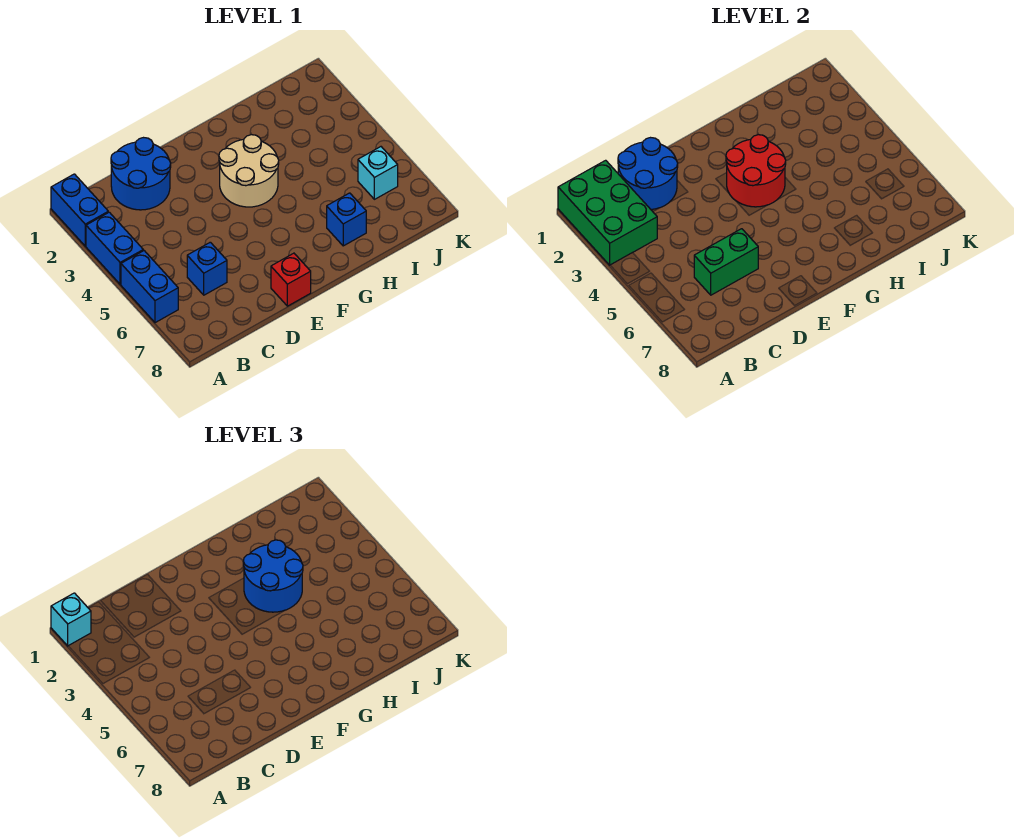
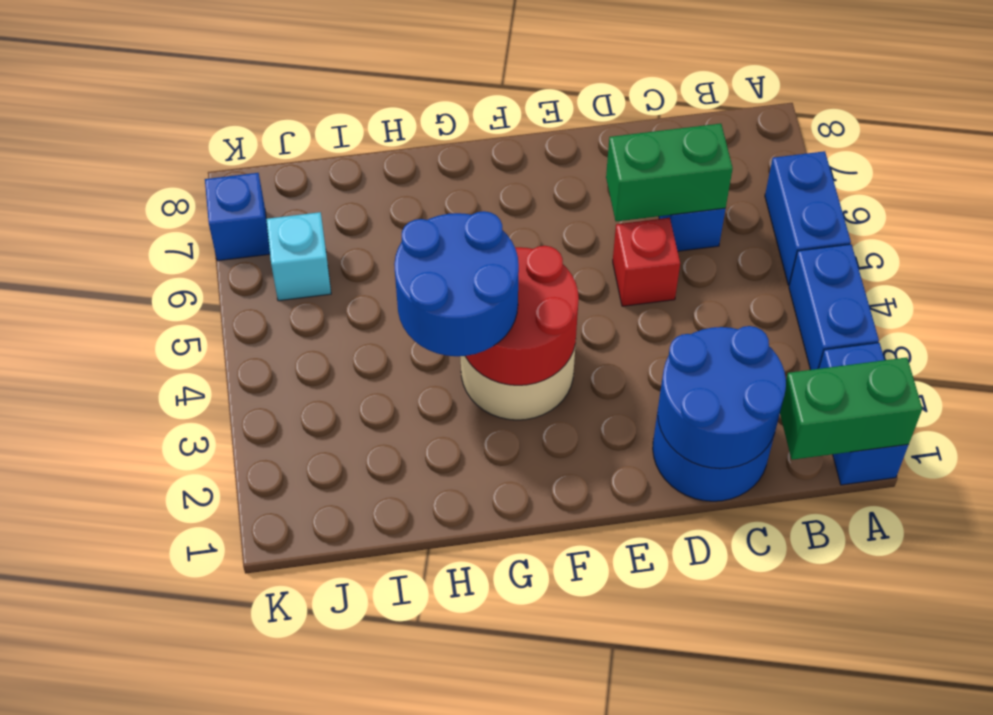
green brick A1:B3 level 2 -> green brick A1:B1 level 2
cyan brick A1 level 3 -> none
red brick E8 level 1 -> red brick D5 level 1
blue brick H7 level 1 -> blue brick K7 level 1

